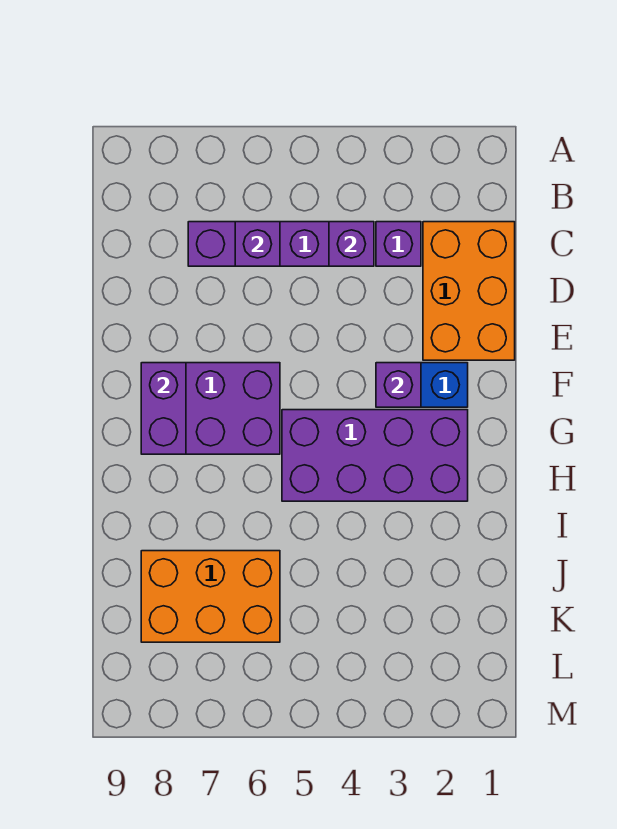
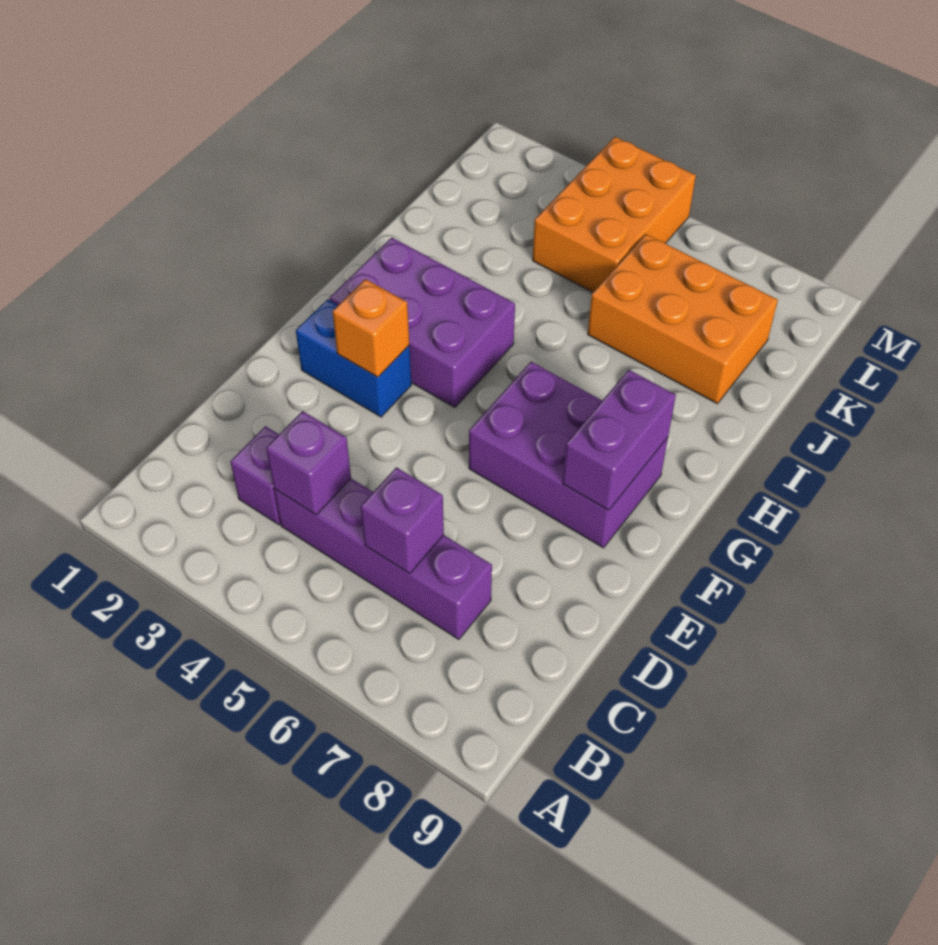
orange brick C1:E2 level 1 -> orange brick K4:M5 level 1
purple brick F3 level 2 -> orange brick F3 level 2
purple brick G2:H5 level 1 -> purple brick G2:H4 level 1

